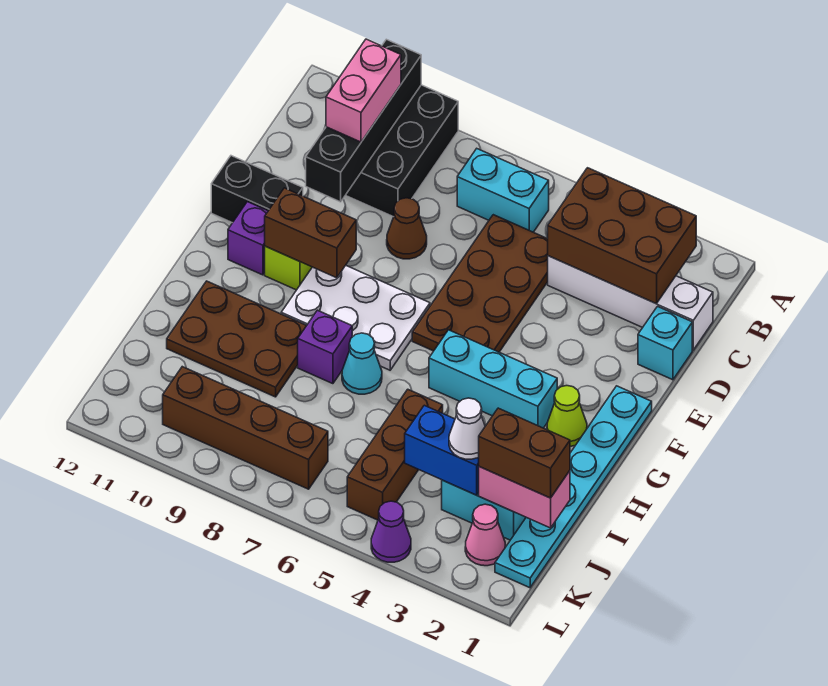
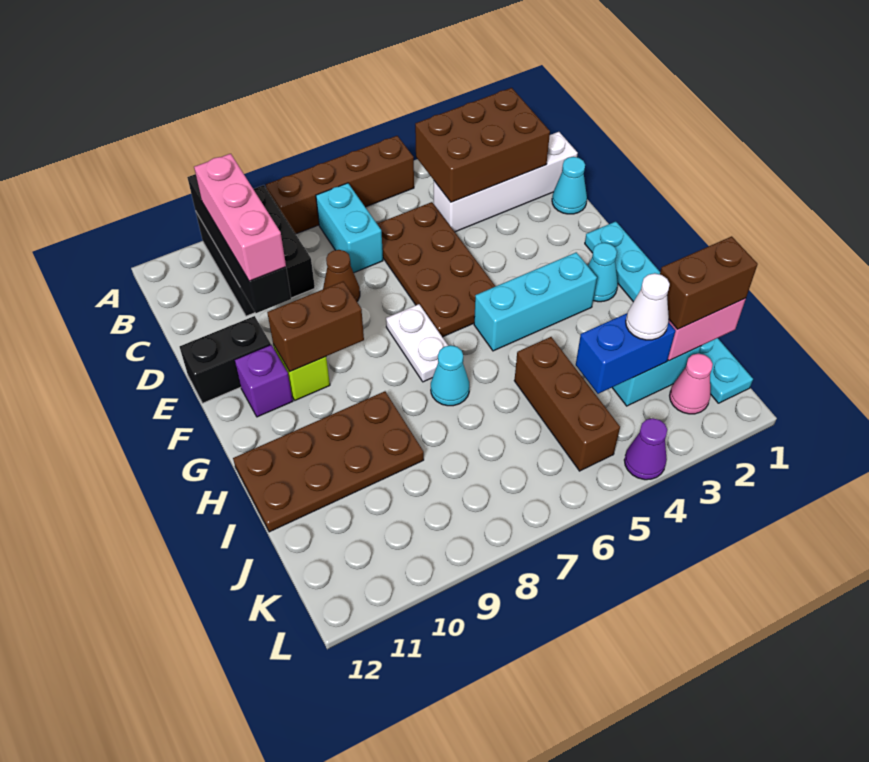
cyan brick B6:B7 level 1 -> cyan brick B7:C7 level 1
pink brick B10:C10 level 3 -> pink brick B10:D10 level 3
cyan brick D1 level 1 -> cyan cone D1 level 1
white plate F7:G9 level 1 -> white plate F7:G7 level 1
lime cone G2 level 1 -> cyan cone G2 level 1
purple brick H8 level 1 -> none
brown plate H9:I11 level 1 -> brown plate H9:I12 level 1
brown brick K7:K10 level 1 -> brown brick A5:A8 level 1

